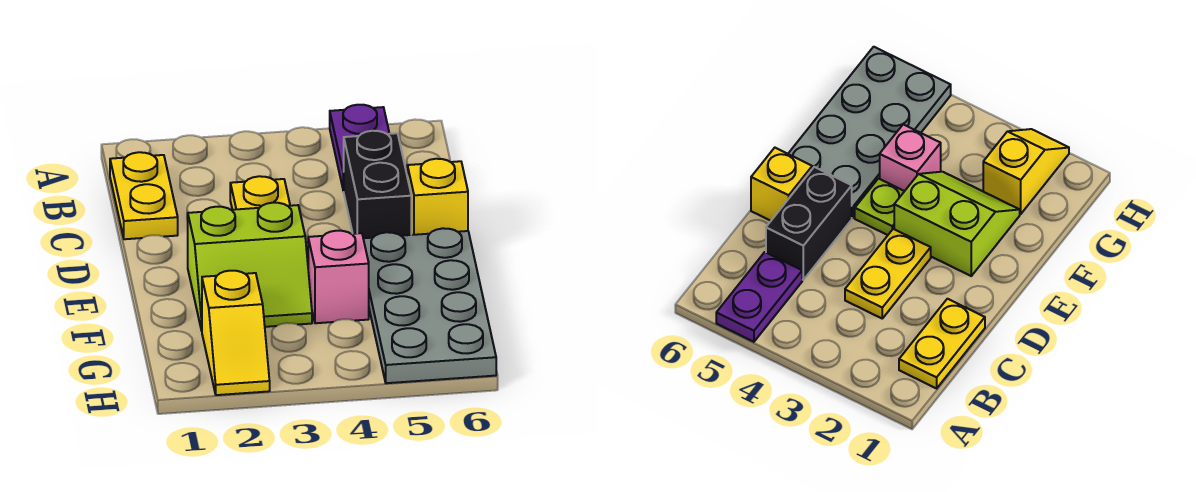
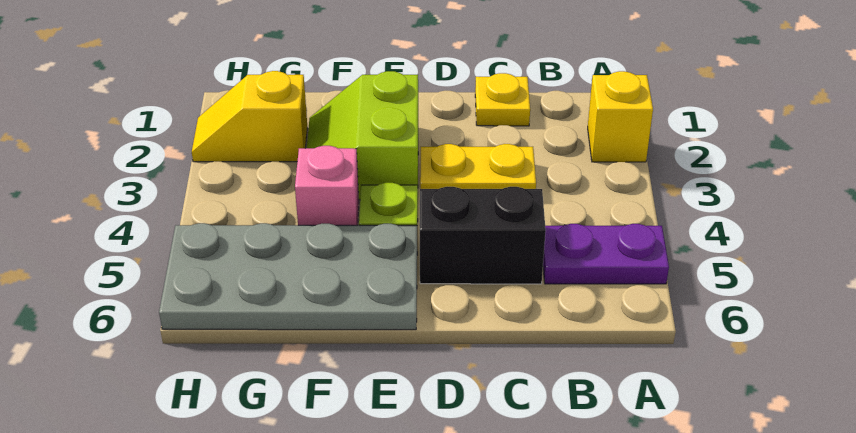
yellow plate B1:C1 level 1 -> yellow plate C1 level 1
yellow brick D6 level 1 -> yellow brick A2 level 1

